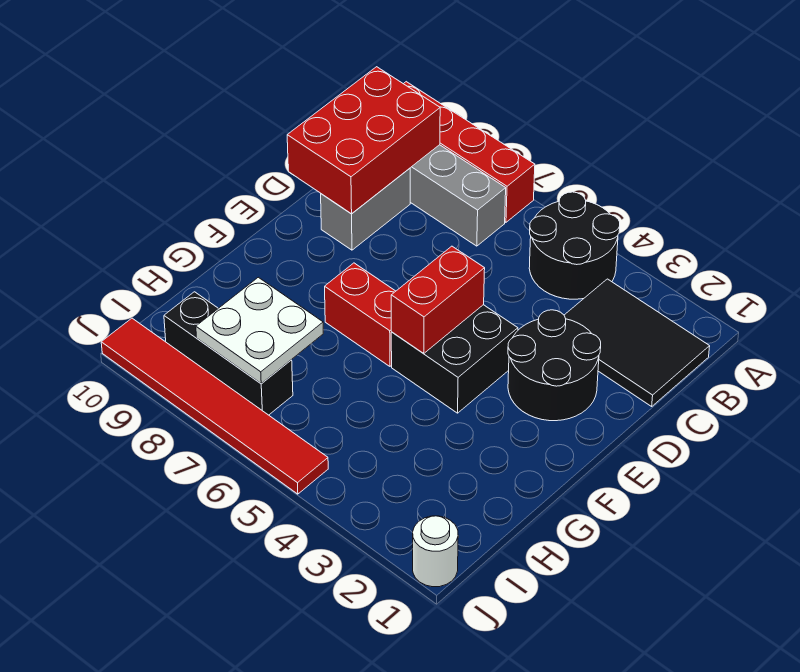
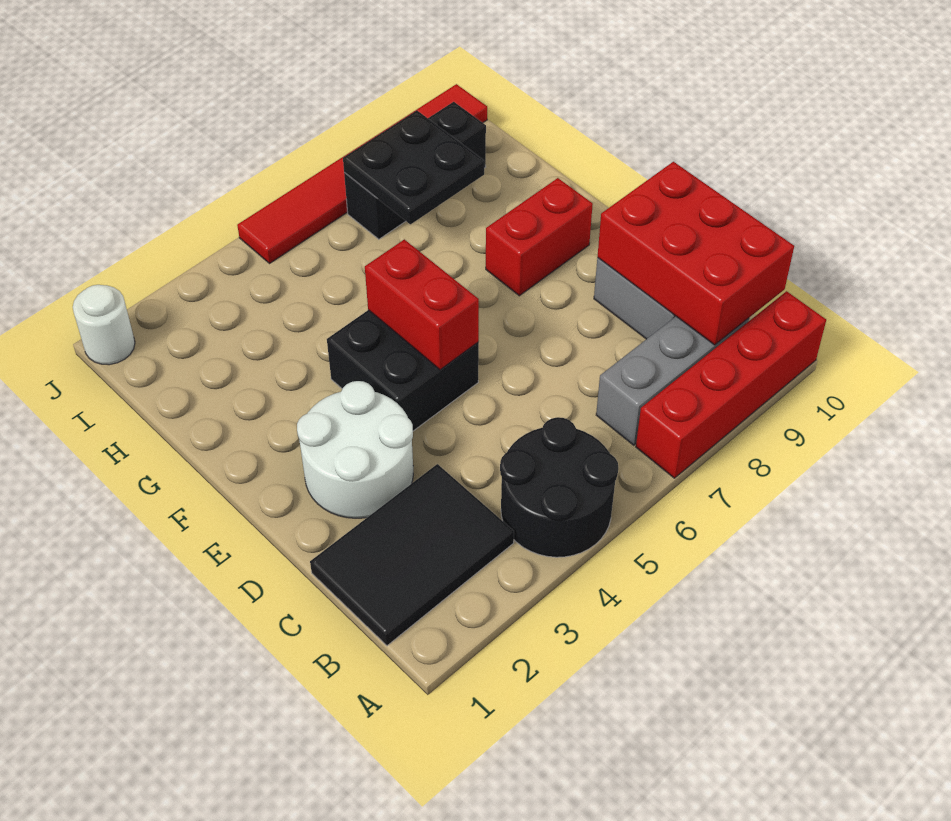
black round brick D2:E3 level 1 -> white round brick D2:E3 level 1
red brick F6:F7 level 1 -> red brick F8:F9 level 1
white plate H7:I8 level 2 -> black plate H7:I8 level 2

